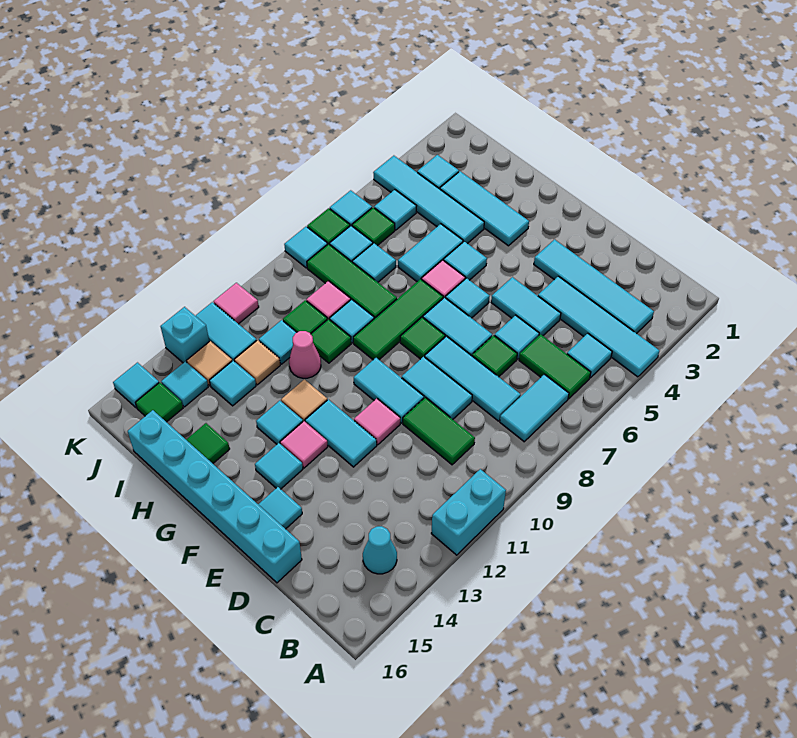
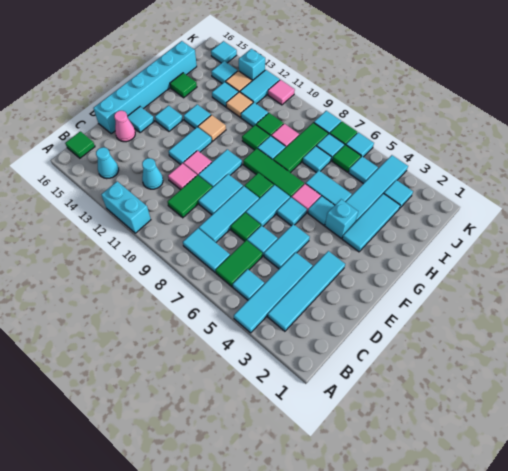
none -> cyan cone C12 level 1
pink tile F13 level 1 -> pink tile D11 level 1
none -> cyan brick G4 level 1
pink cone H11 level 1 -> pink cone D15 level 1
green tile J15 level 1 -> green tile B16 level 1

